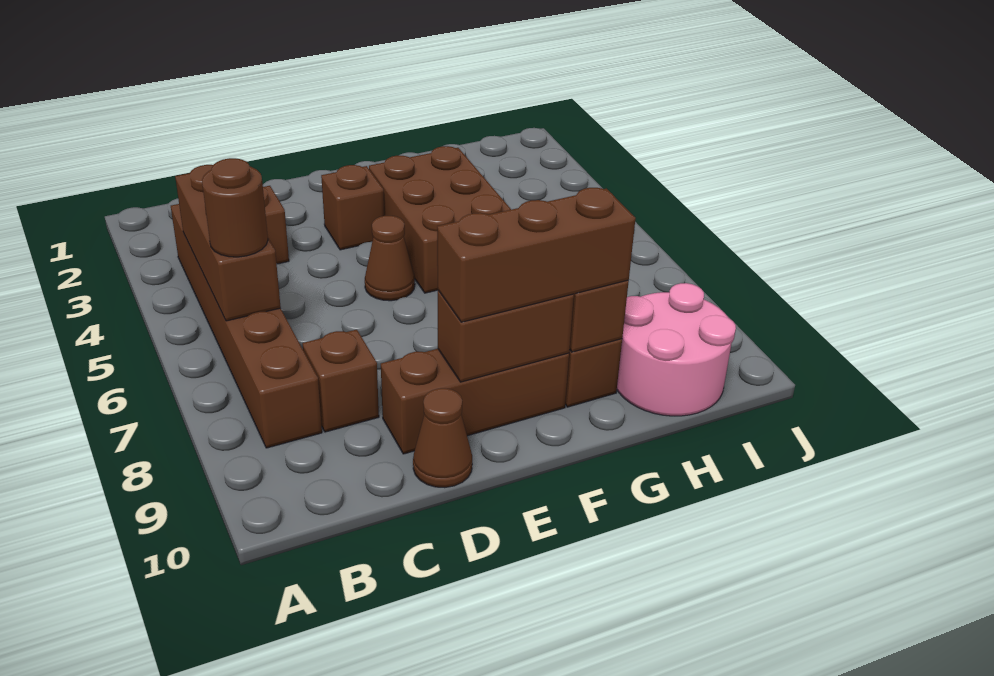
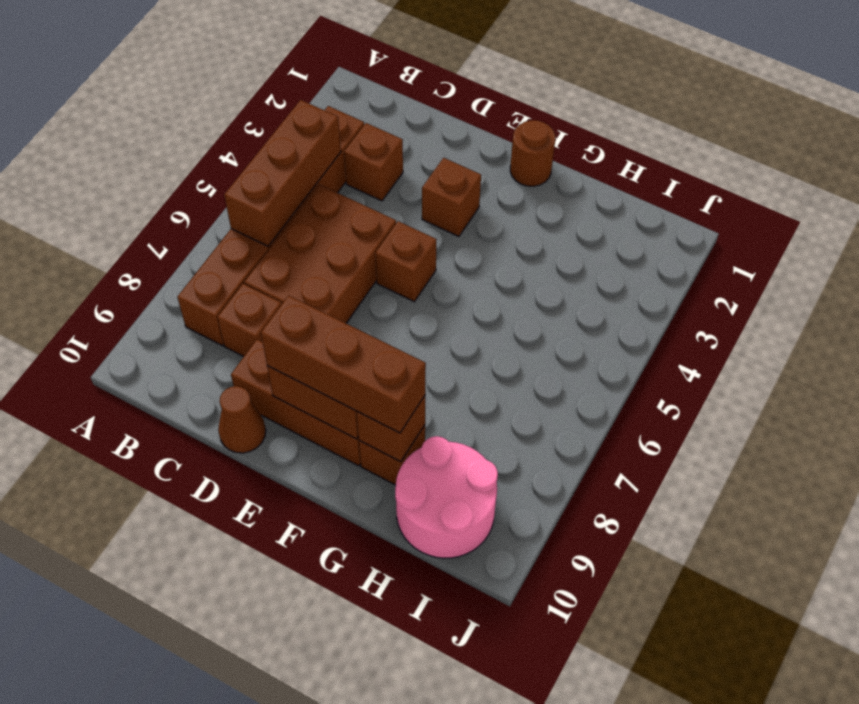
brown round brick B6 level 3 -> brown round brick F1 level 1
brown cone E5 level 1 -> brown brick E5 level 1
brown brick F3:G5 level 1 -> brown brick C5:D7 level 1

